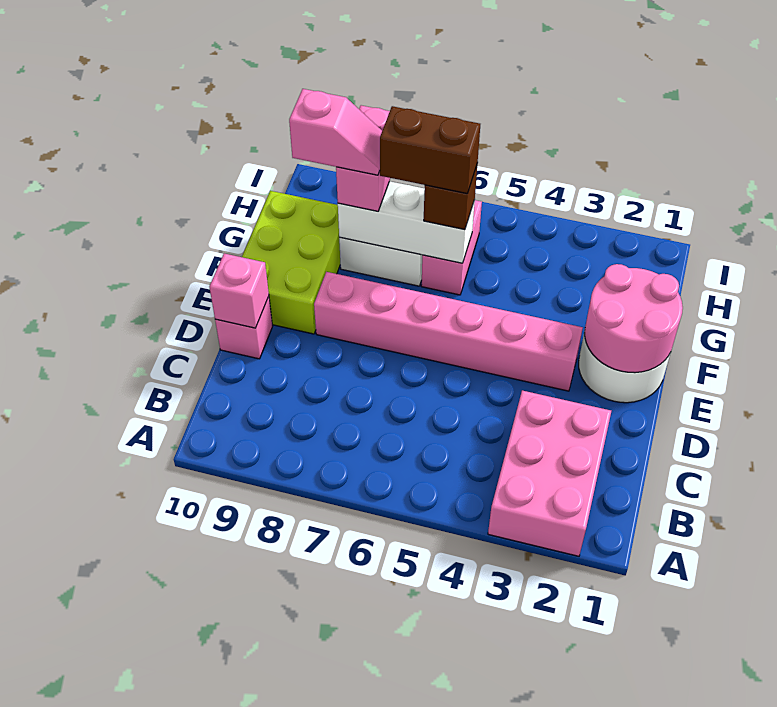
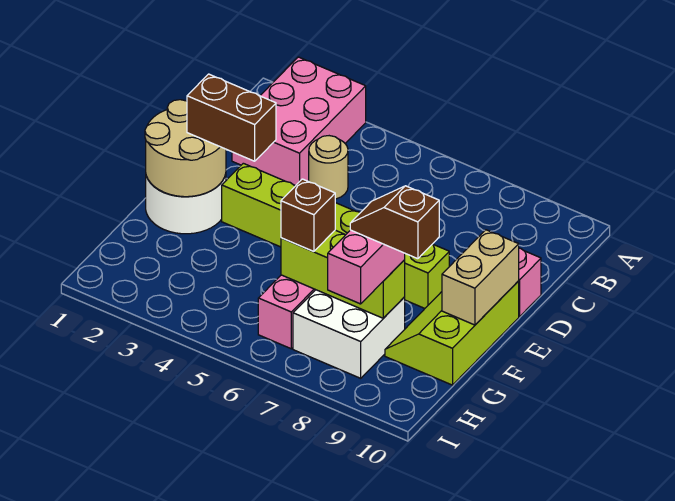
none -> tan round brick C4 level 1
pink brick D10 level 2 -> none
pink round brick E1:F2 level 2 -> tan round brick E1:F2 level 2
pink brick E3:E8 level 1 -> lime brick E3:E8 level 1
lime brick E9:G10 level 1 -> lime slope E9:G10 level 1 top 10
none -> tan brick E10:F10 level 2
white brick G6:G8 level 2 -> lime brick G6:G8 level 2
brown brick G6:G7 level 4 -> brown brick E2:E3 level 3
pink slope G8:G9 level 4 top 9 -> brown slope G8:G9 level 4 top 9

